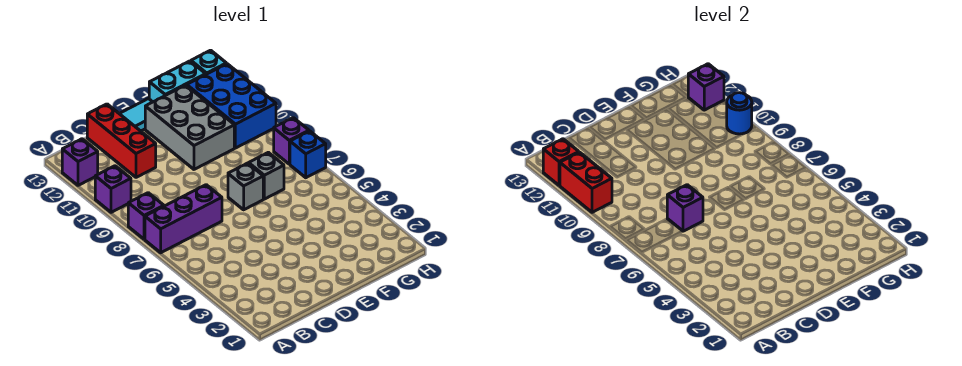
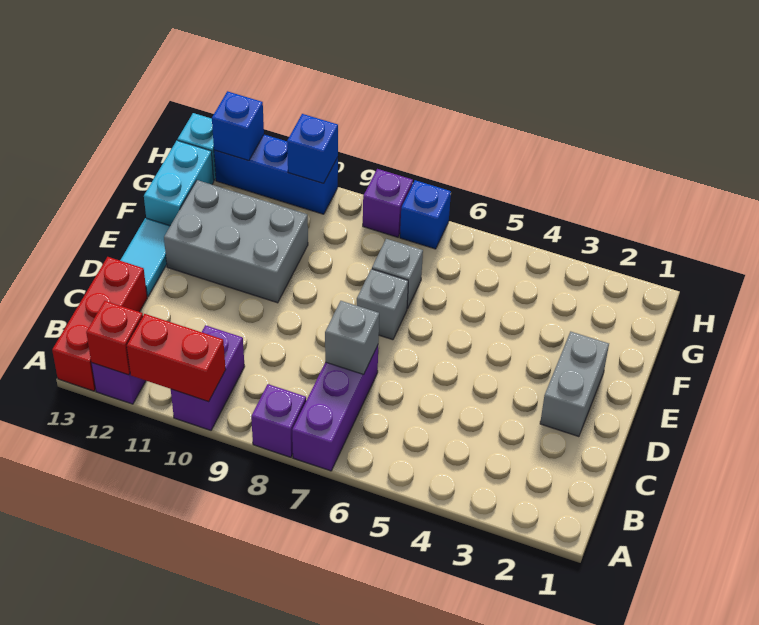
purple brick A10 level 1 -> purple brick A10:B10 level 1
purple brick C7 level 2 -> grey brick C7 level 2
red brick C11:C13 level 1 -> red brick A13:C13 level 1
none -> grey brick D2:E2 level 1
blue brick G10:H12 level 1 -> blue brick H10:H12 level 1
blue round brick H10 level 2 -> blue brick H10 level 2
purple brick H12 level 2 -> blue brick H12 level 2

